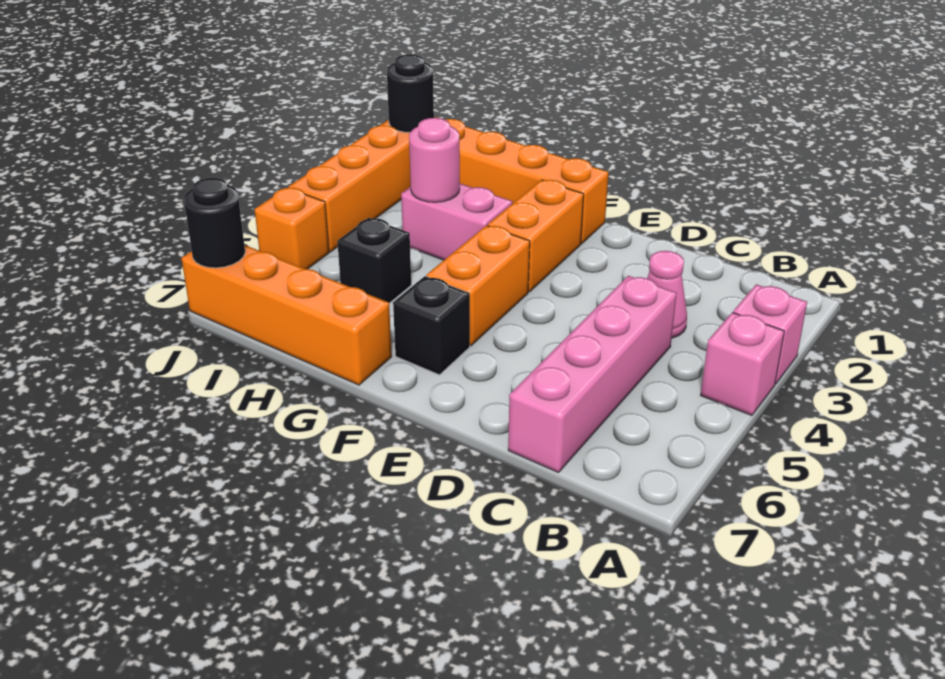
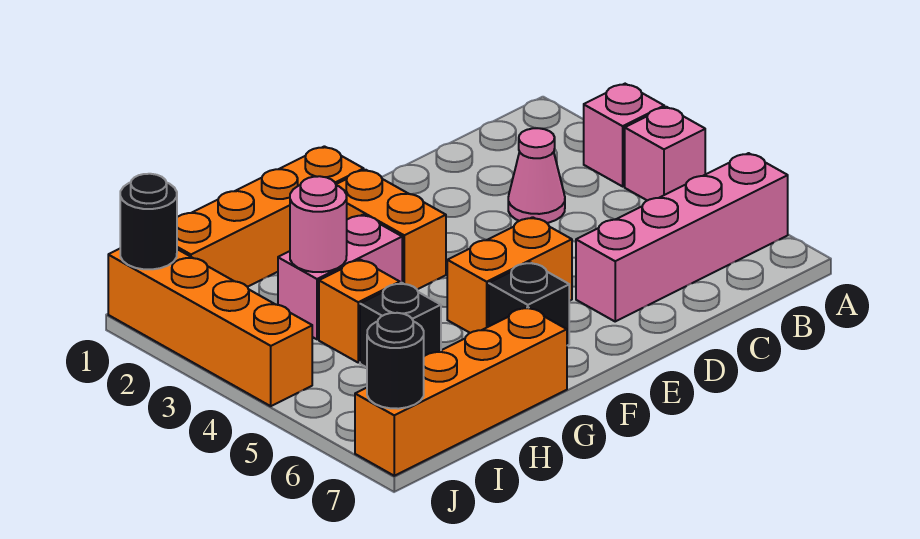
pink brick C4:C7 level 1 -> pink brick A6:D6 level 1
orange brick F4:F5 level 1 -> orange brick E5:F5 level 1
orange brick J5 level 1 -> orange brick H4 level 1

